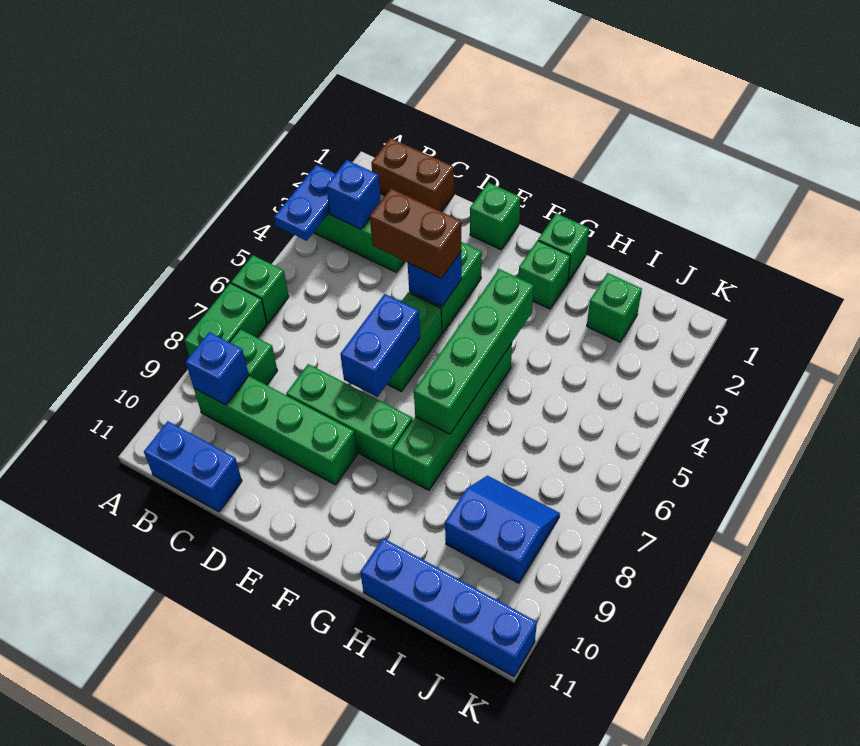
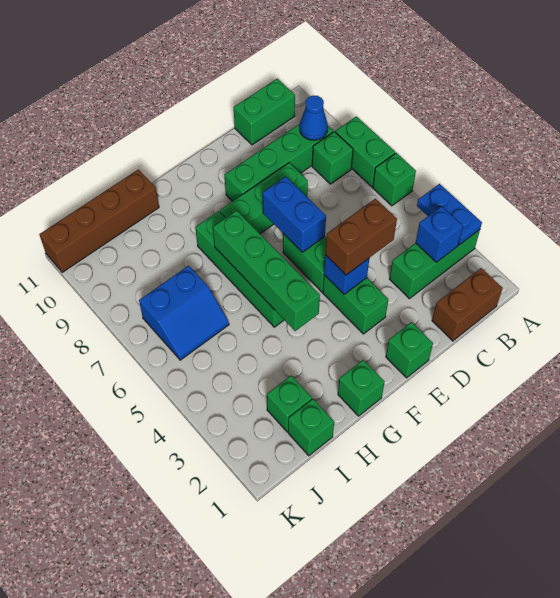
blue brick B9 level 2 -> blue cone B9 level 2
blue brick B11:C11 level 1 -> green brick B11:C11 level 1
green brick G2 level 1 -> green brick I1 level 1
blue brick H11:K11 level 1 -> brown brick H11:K11 level 1
blue slope I8:J9 level 1 top 9 -> blue slope I6:J7 level 1 top 7

